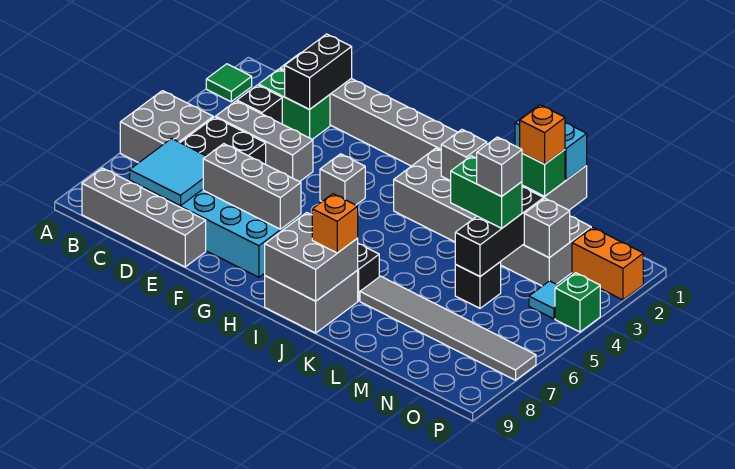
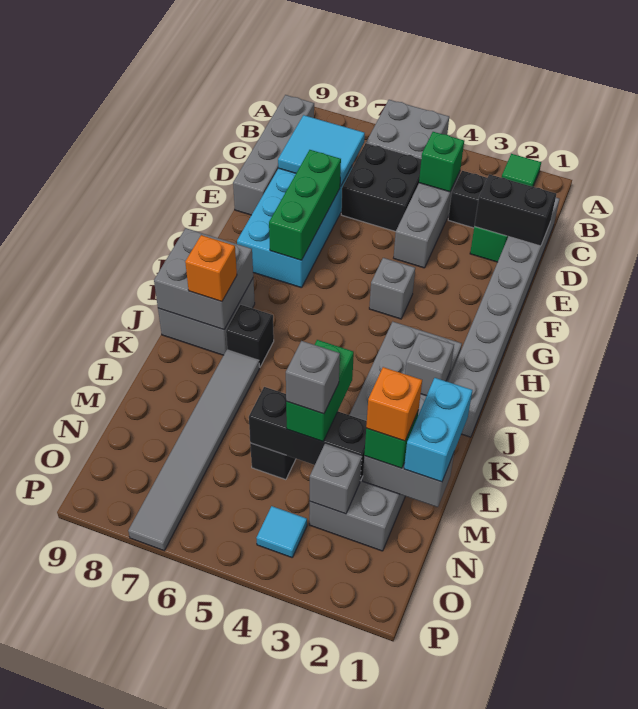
grey brick E7:G7 level 2 -> green brick E7:G7 level 2
orange brick O2:P2 level 1 -> none
green brick P4 level 1 -> green brick C4 level 2

